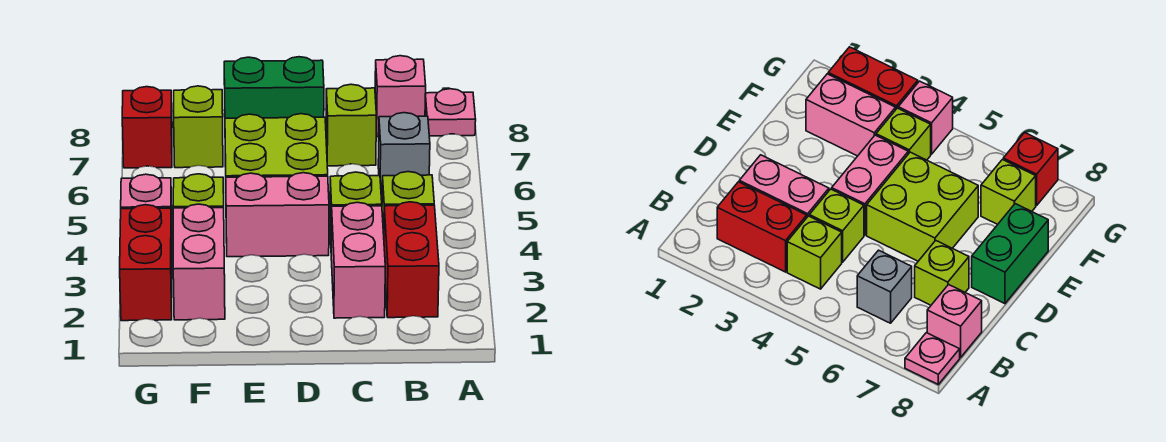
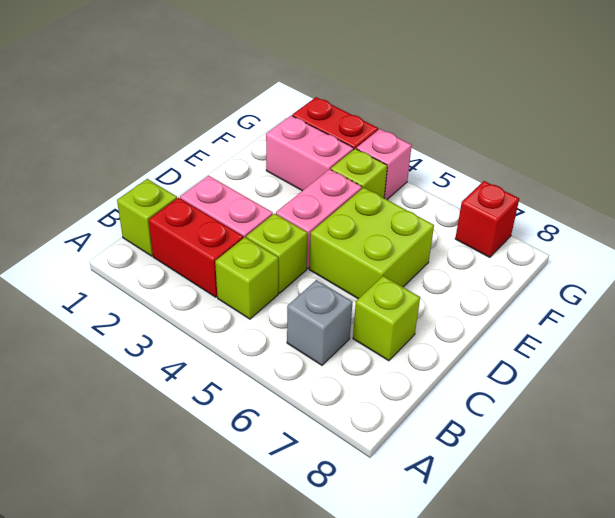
pink plate A8 level 1 -> none
pink brick B8 level 1 -> none
green brick D8:E8 level 1 -> none
lime brick F7 level 1 -> lime brick B1 level 1

